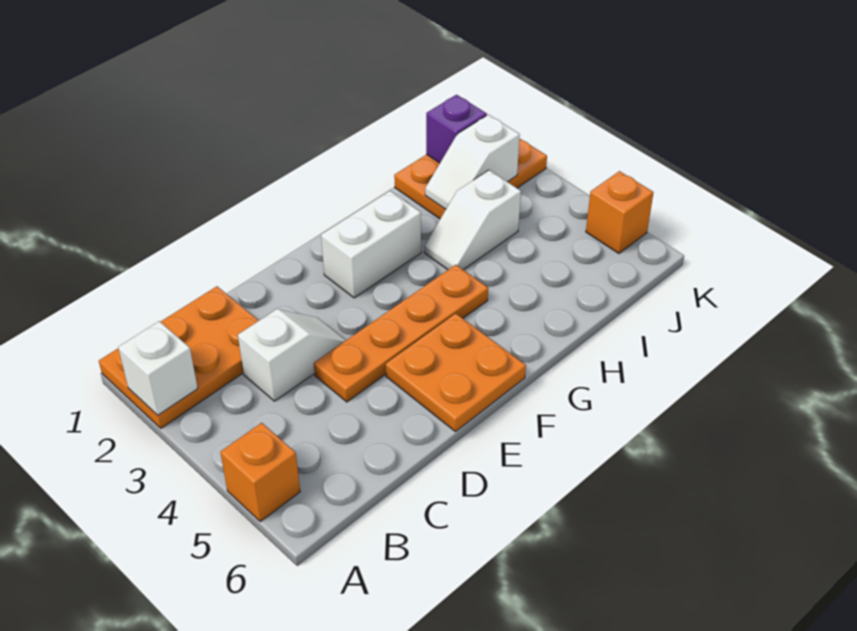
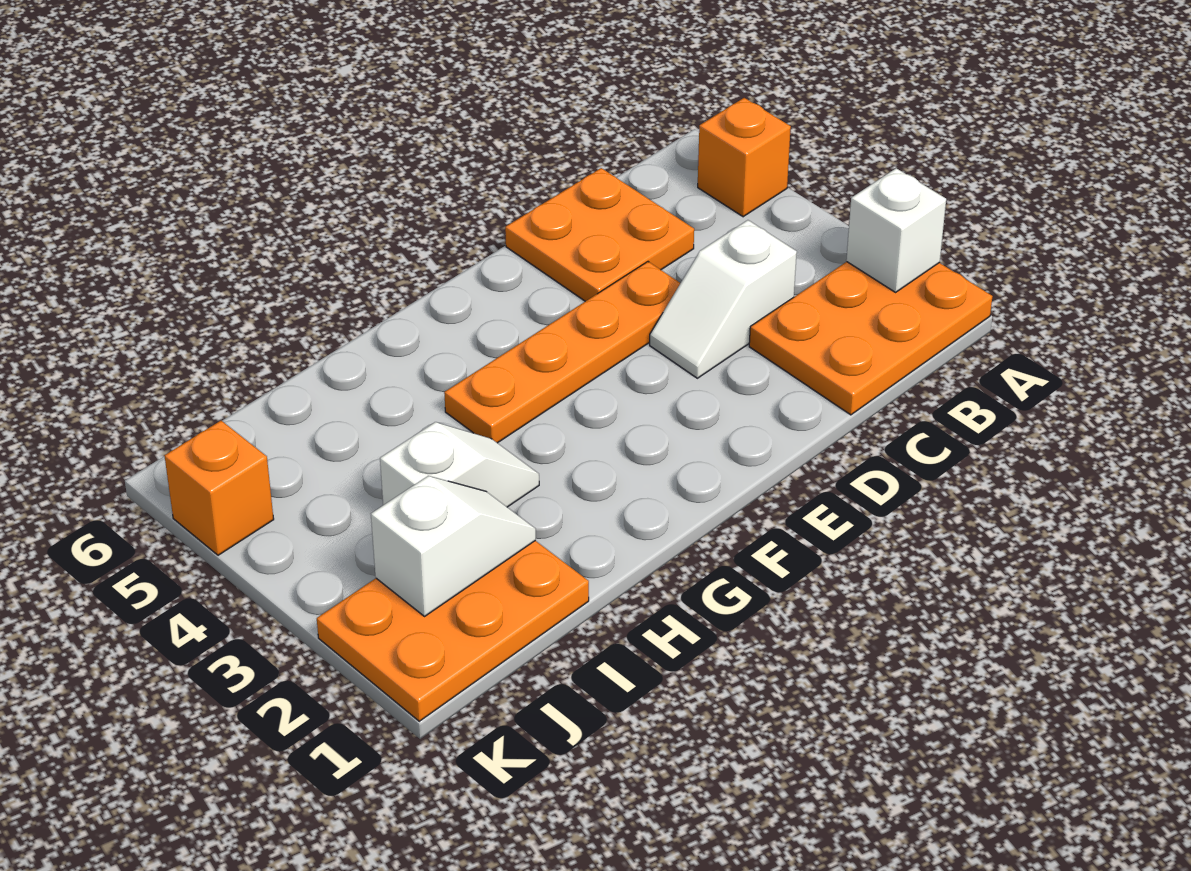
orange plate E5:F6 level 1 -> orange plate C5:D6 level 1
white brick F2:G2 level 1 -> none
purple brick J1 level 2 -> none

